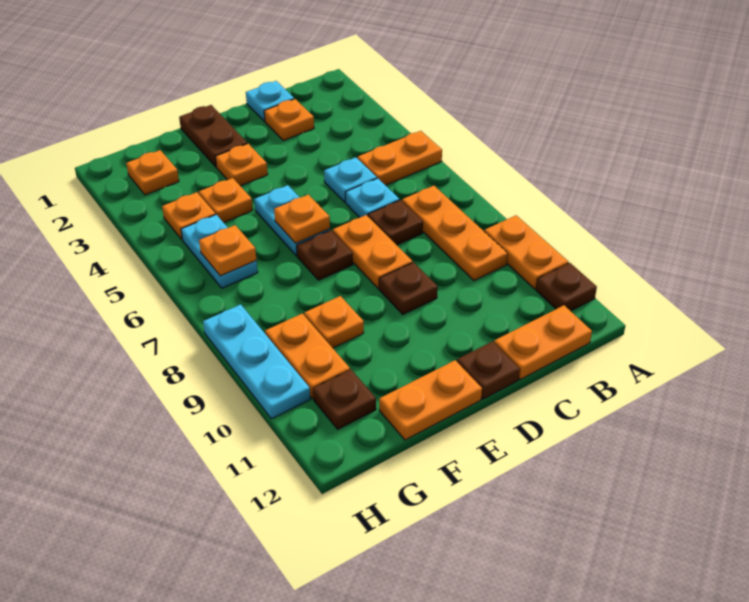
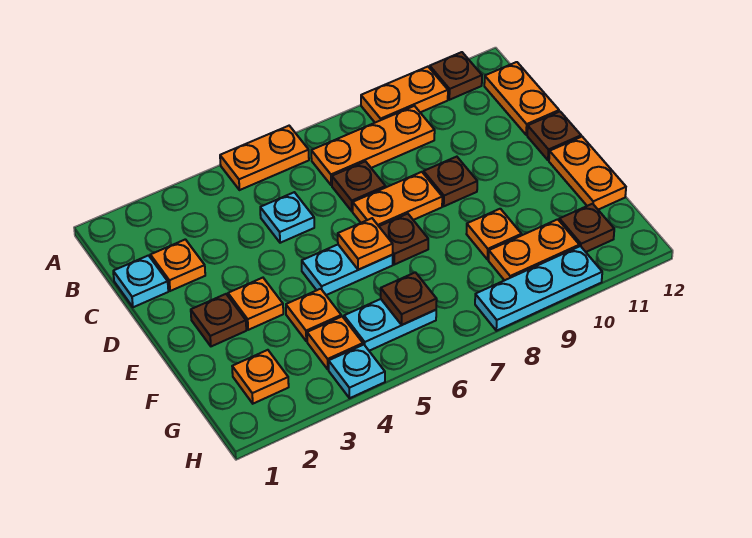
orange plate A5:B5 level 1 -> orange plate A5:A6 level 1
cyan plate C6 level 1 -> cyan plate H4 level 1
brown plate E1:E2 level 1 -> brown plate E2 level 1
orange plate G6 level 2 -> brown plate G6 level 2

